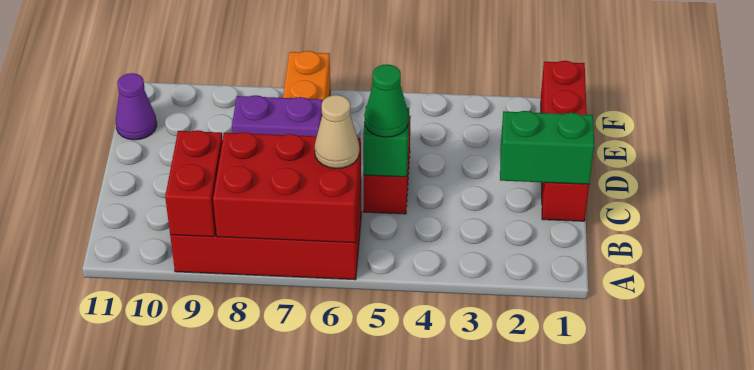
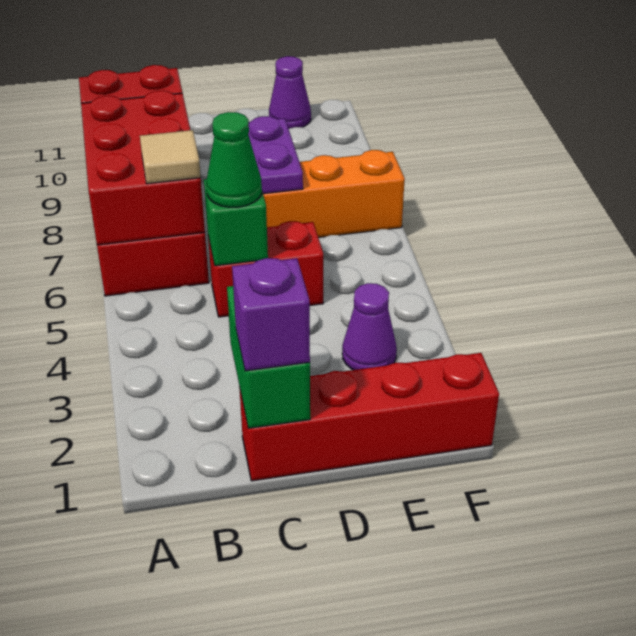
tan cone B6 level 3 -> tan tile B6 level 3
none -> purple brick C1 level 3
none -> purple cone E3 level 1

